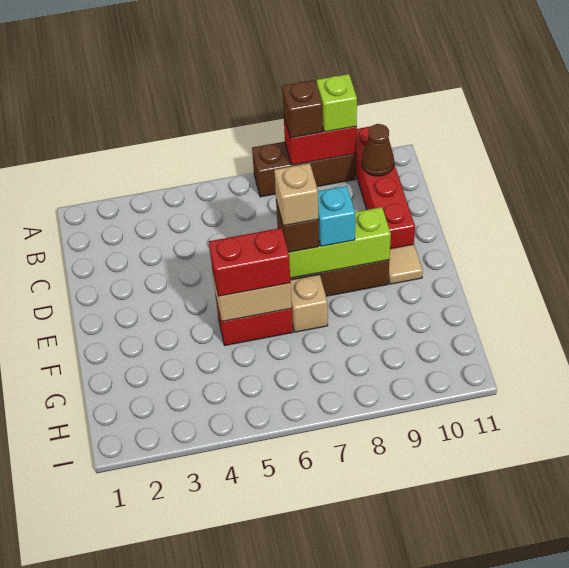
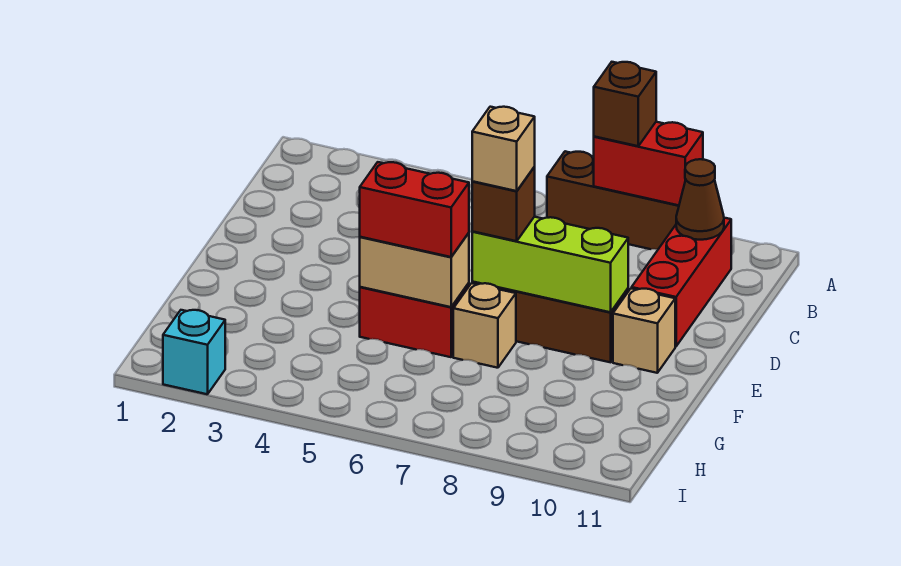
lime brick A9 level 3 -> none
red brick A10:D10 level 1 -> red brick B10:D10 level 1
cyan brick E8 level 3 -> cyan brick I2 level 1
tan tile E10 level 1 -> tan brick E10 level 1

